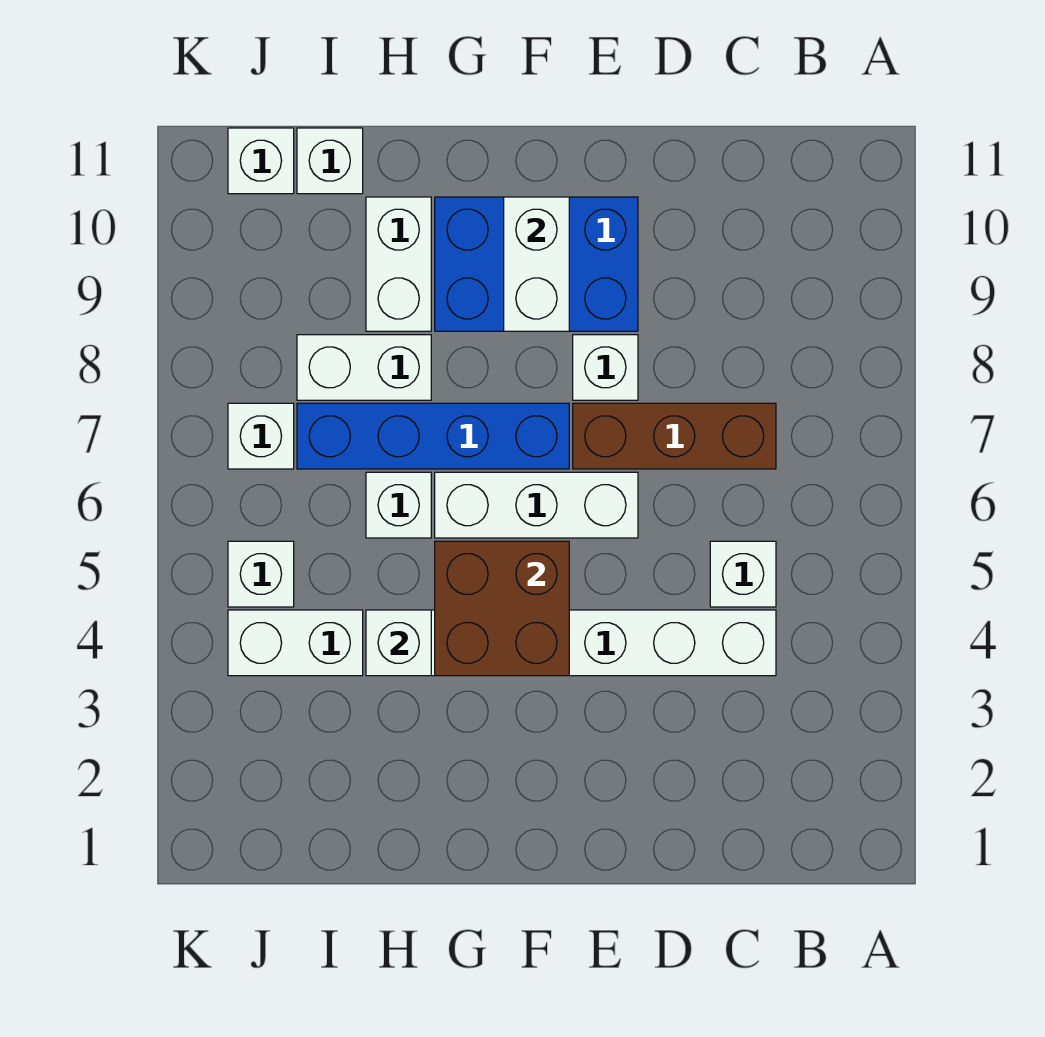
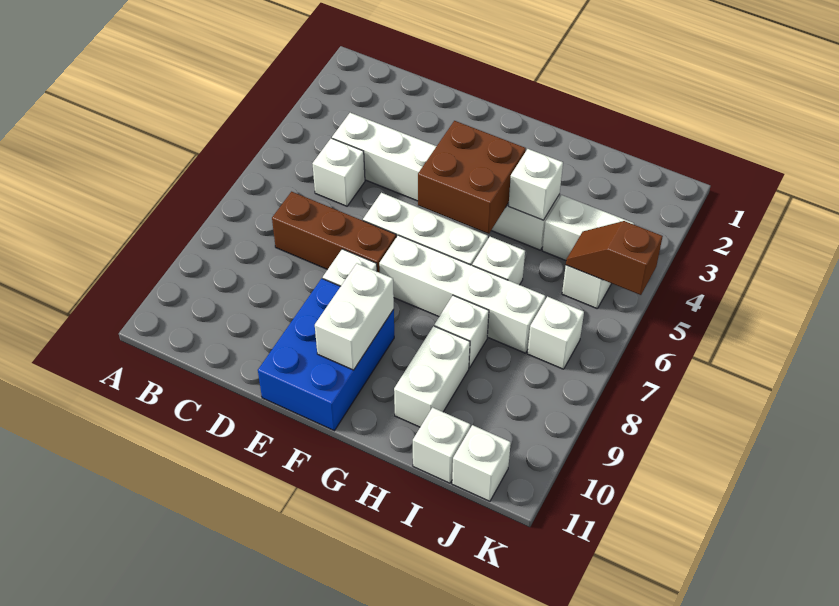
blue brick E9:G10 level 1 -> blue brick E9:F11 level 1
blue brick F7:I7 level 1 -> white brick F7:I7 level 1
white brick H8:I8 level 1 -> white brick H8 level 1
none -> brown slope J5:K5 level 2 top K

